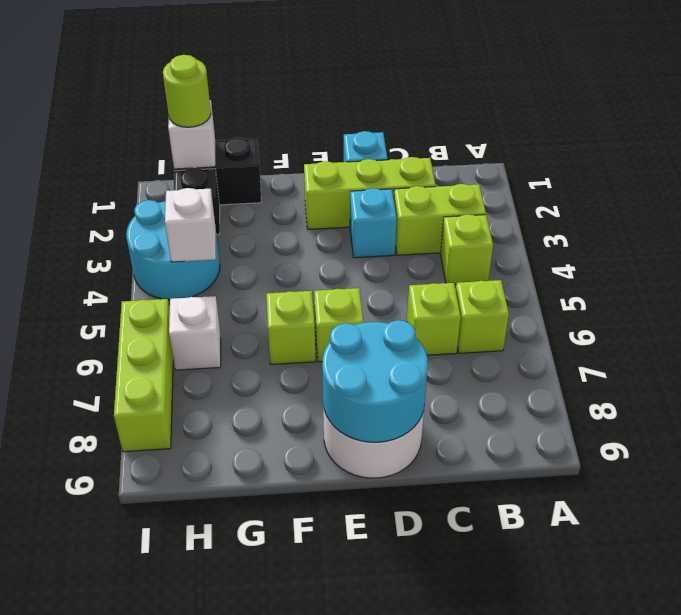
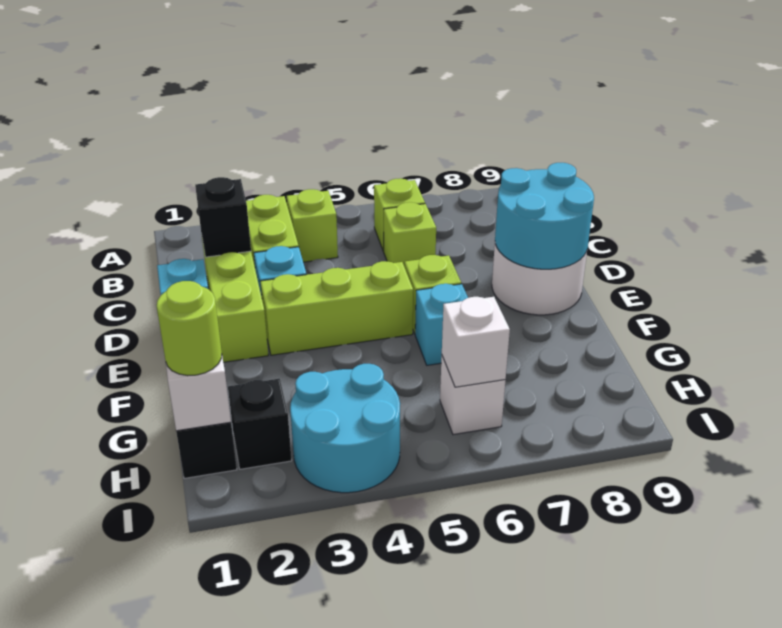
none -> black brick C2 level 2
lime brick F6 level 1 -> cyan brick F6 level 1
white brick H4 level 2 -> white brick H6 level 2
lime brick I6:I8 level 1 -> lime brick E3:E5 level 1

